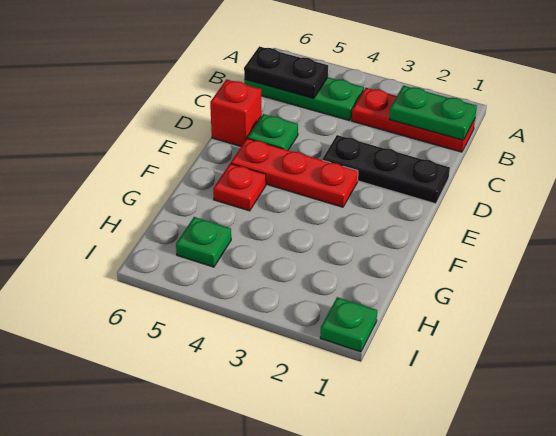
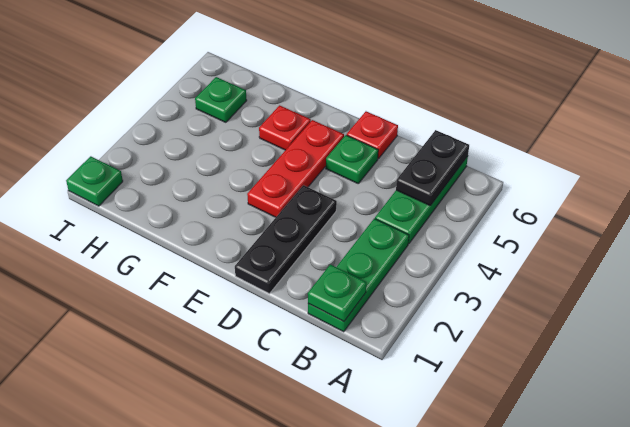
red plate B1:B3 level 1 -> green plate B1:B3 level 1
green plate B1:B2 level 2 -> green plate B1 level 2
red brick D6 level 1 -> red plate D6 level 1

